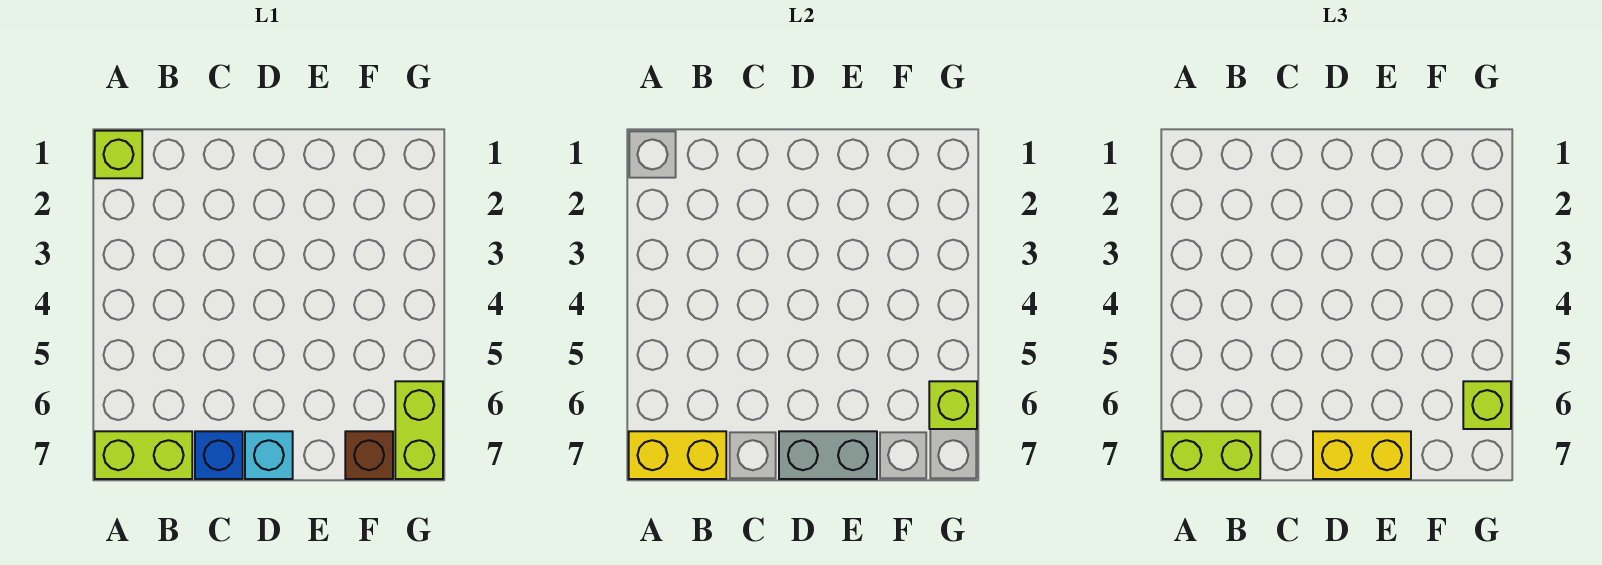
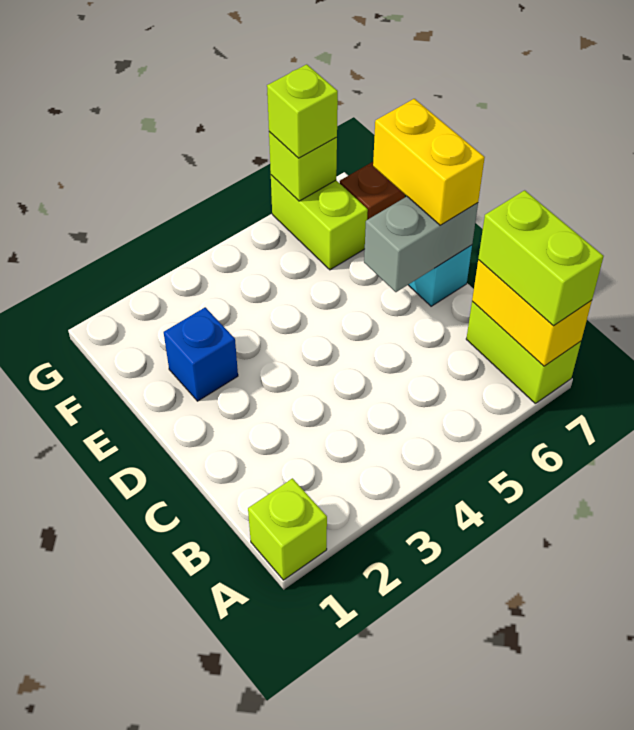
blue brick C7 level 1 -> blue brick E2 level 1
grey brick D7:E7 level 2 -> grey brick D6:D7 level 2
lime brick G6:G7 level 1 -> lime brick F6:G6 level 1

